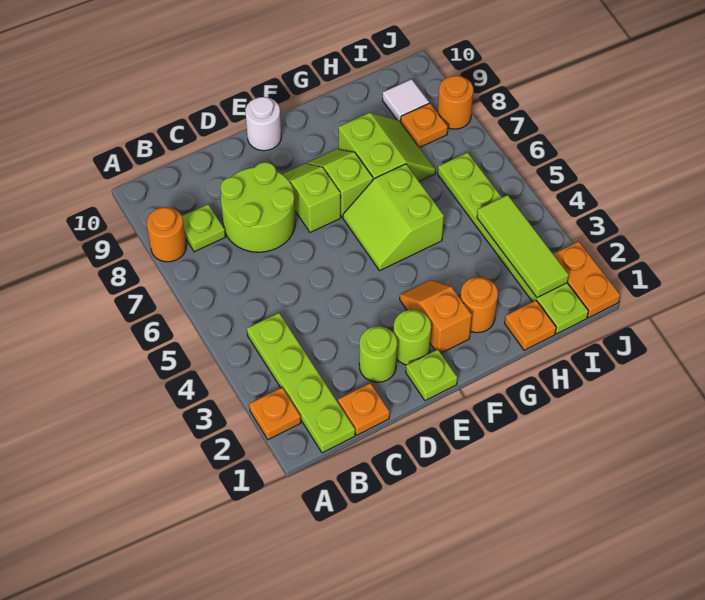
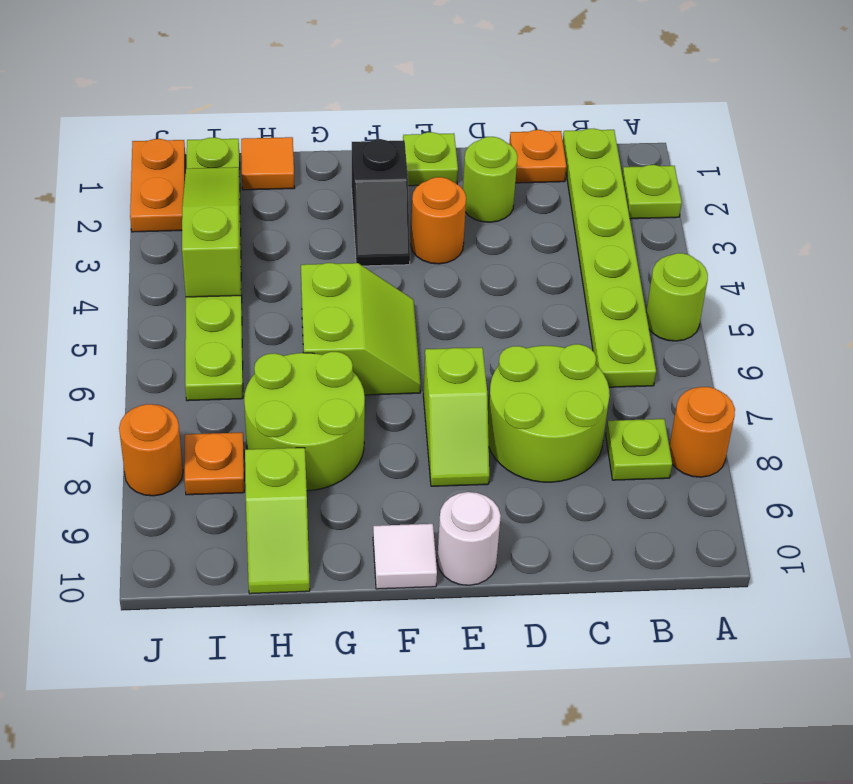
orange plate A2 level 1 -> lime plate A2 level 1
lime plate B1:B4 level 1 -> lime plate B1:B6 level 1
lime round brick E2 level 1 -> lime round brick A5 level 1
orange slope F2:F3 level 1 top 2 -> black slope F2:F3 level 1 top 2
lime slope F7:F8 level 1 top 7 -> lime slope H9:H10 level 1 top 9
orange round brick G2 level 1 -> orange round brick E3 level 1
lime slope G7:H8 level 1 top G -> lime round brick G7:H8 level 1
orange plate H1 level 1 -> orange tile H1 level 1
lime tile I2:I4 level 2 -> lime slope I2:I4 level 2 top 4
white tile I9 level 1 -> white tile F10 level 1

